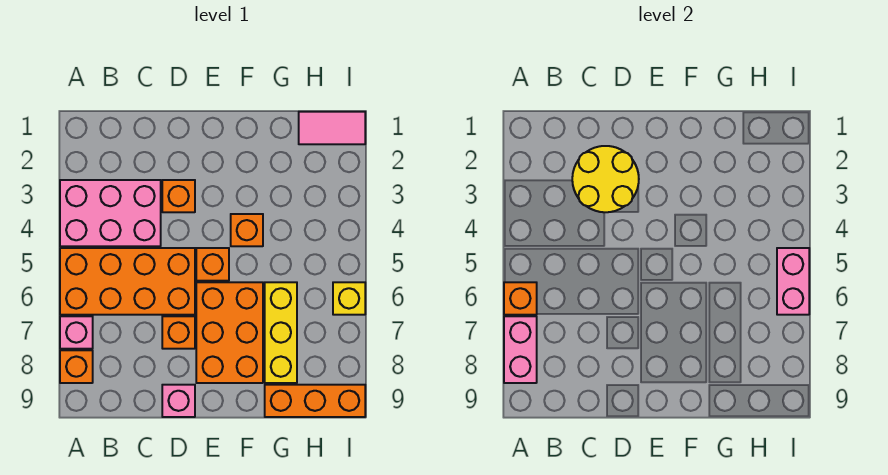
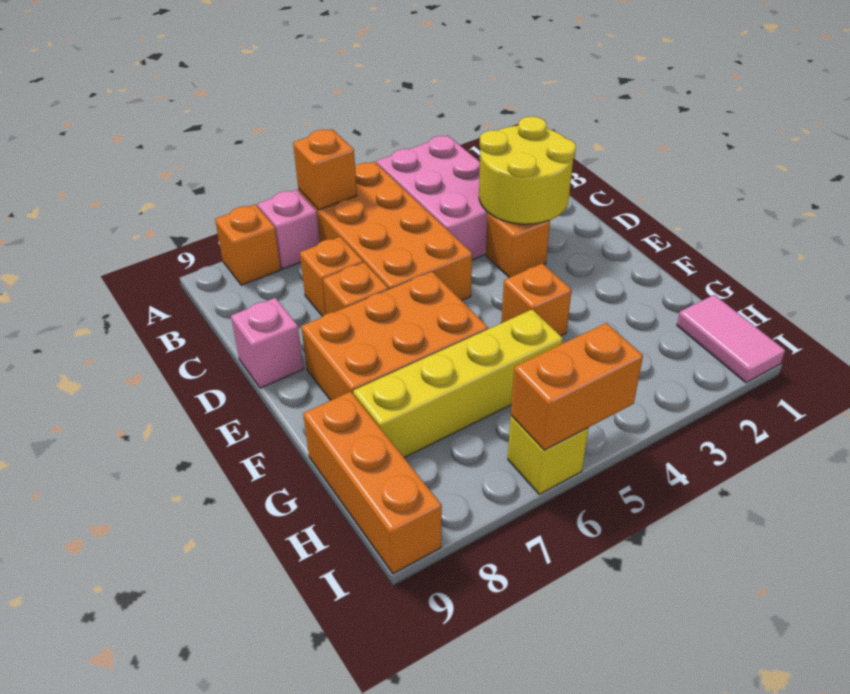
pink brick A7:A8 level 2 -> none
orange brick E5 level 1 -> orange brick C7 level 1
yellow brick G6:G8 level 1 -> yellow brick G5:G8 level 1
pink brick I5:I6 level 2 -> orange brick I5:I6 level 2

